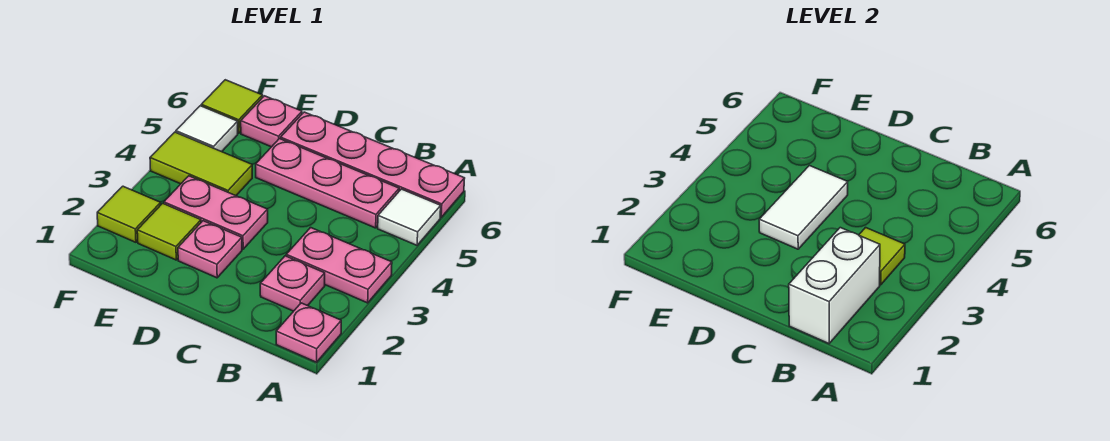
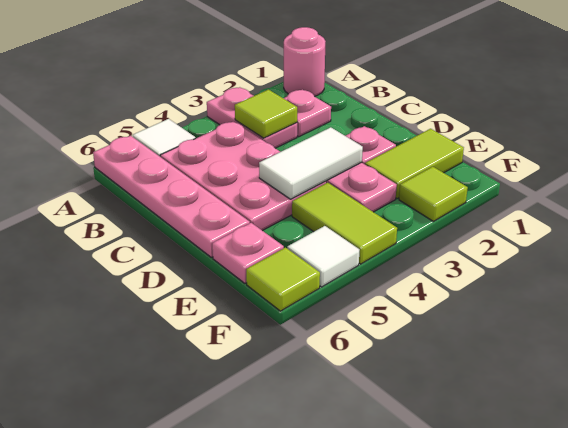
pink plate A1 level 1 -> pink round brick A1 level 1
white brick B1:B2 level 2 -> none
pink plate B5:D5 level 1 -> pink plate B4:D5 level 1
lime tile E2 level 1 -> lime tile E1:E2 level 1

